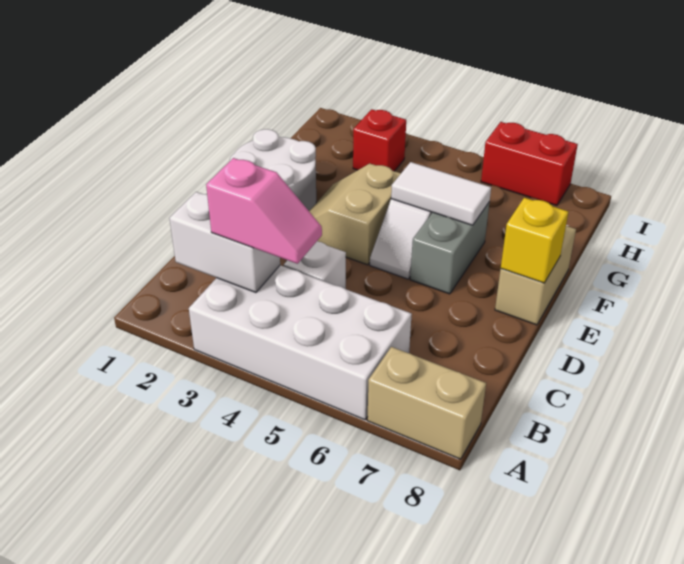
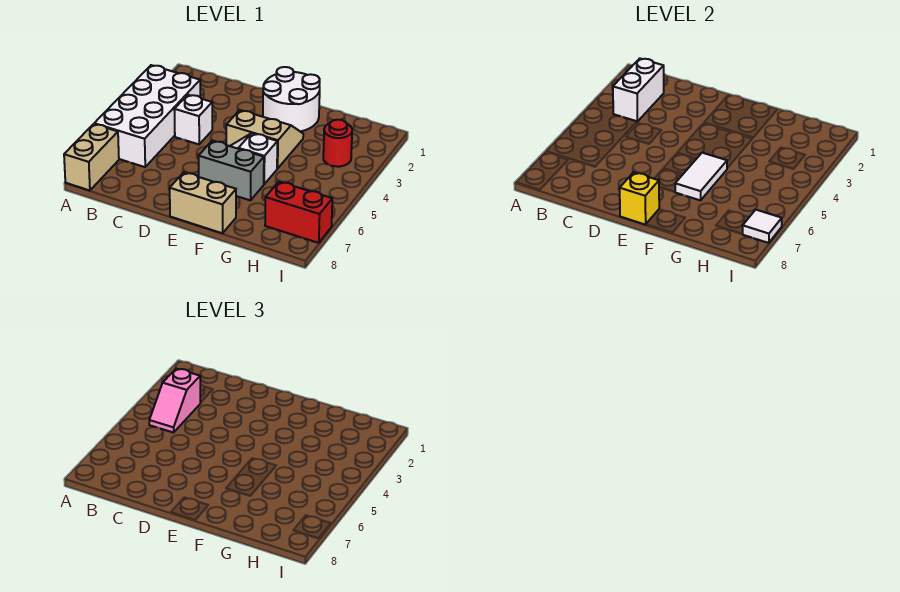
red brick H3 level 1 -> red round brick H3 level 1
red brick I6:I7 level 1 -> red brick H7:I7 level 1
none -> white tile I7 level 2

